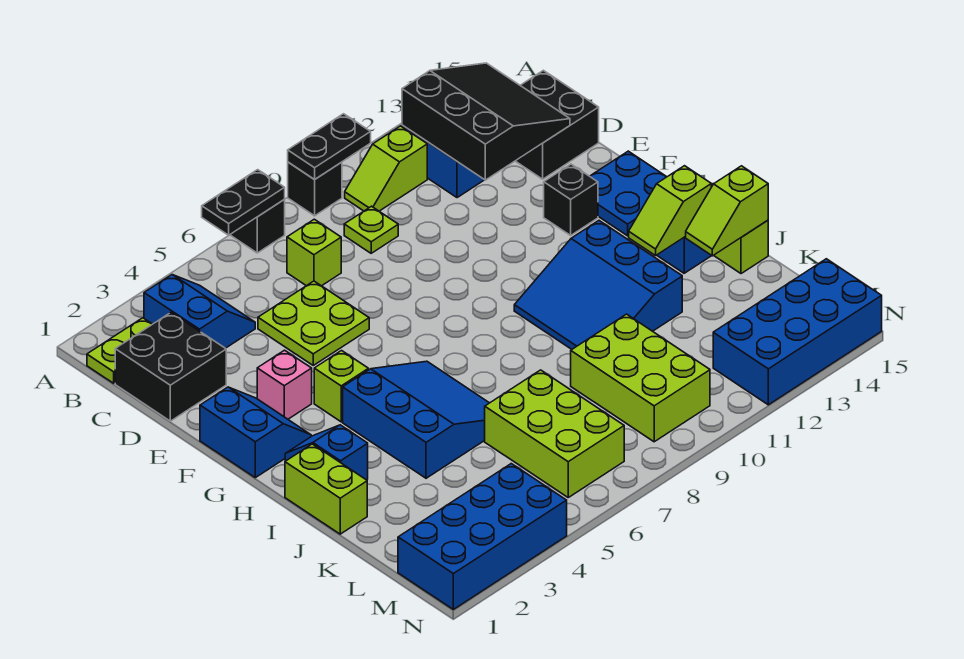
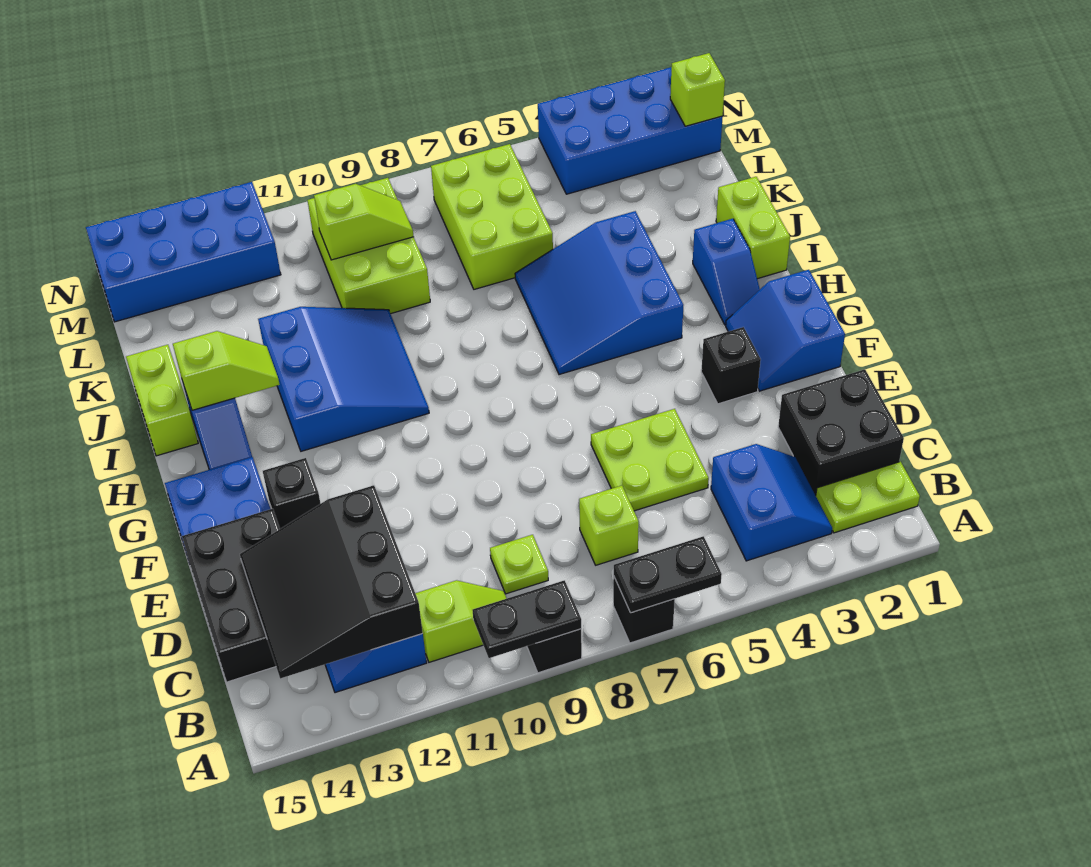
blue slope B3:C4 level 1 top 3 -> blue slope B3:C4 level 1 top 4
black brick C14:D15 level 1 -> black brick C14:E15 level 1
pink brick F3 level 1 -> black brick F3 level 1
lime brick G4 level 1 -> lime brick M1 level 2
lime slope J14:J15 level 2 top 15 -> lime slope L9:L10 level 2 top 10

